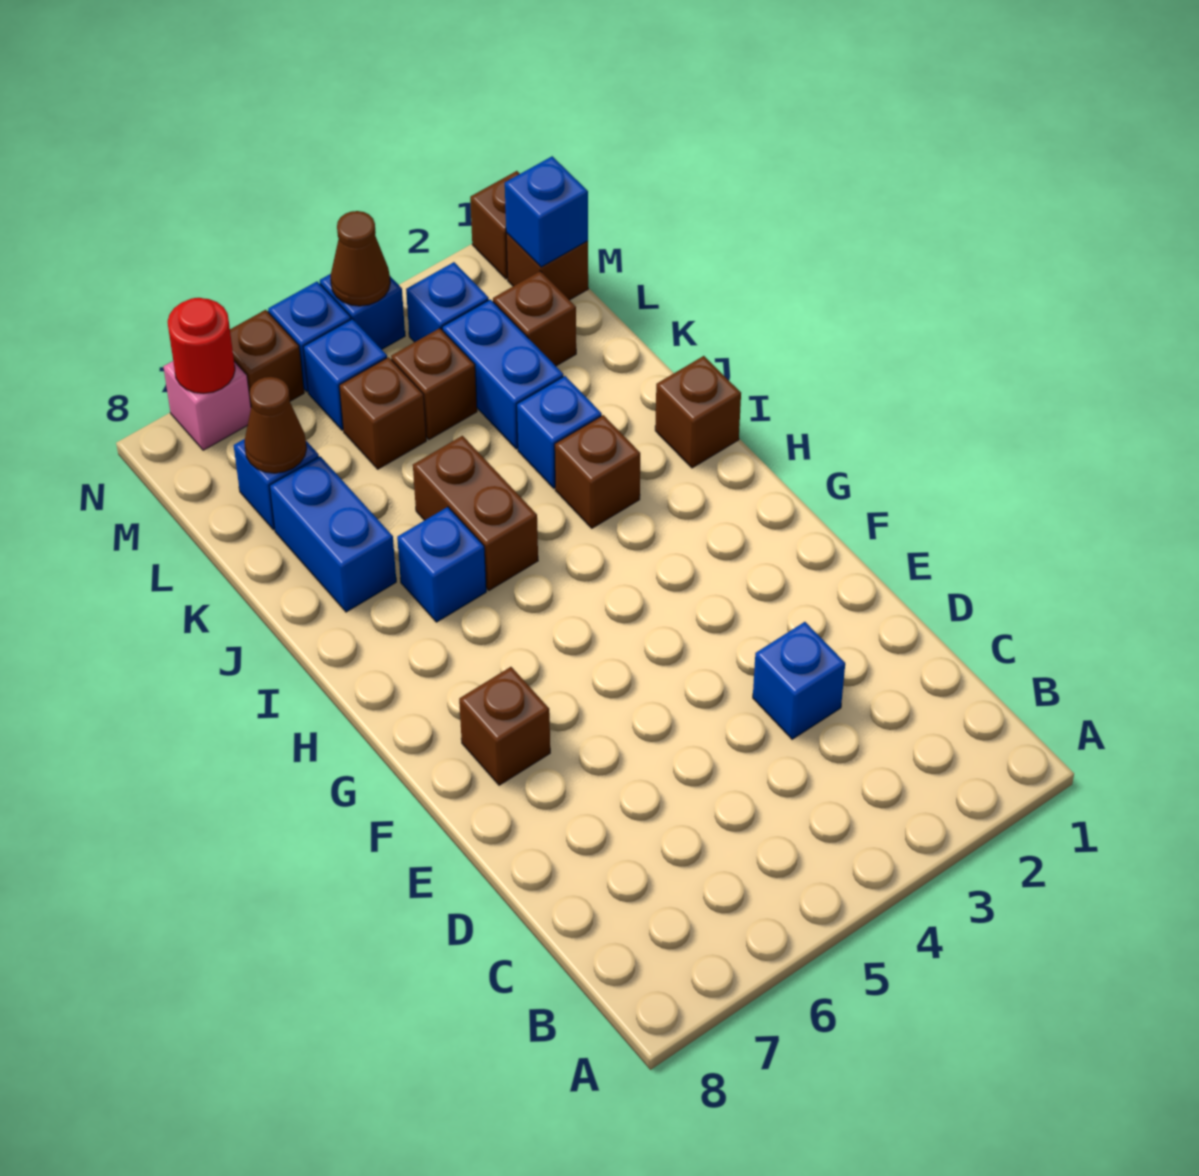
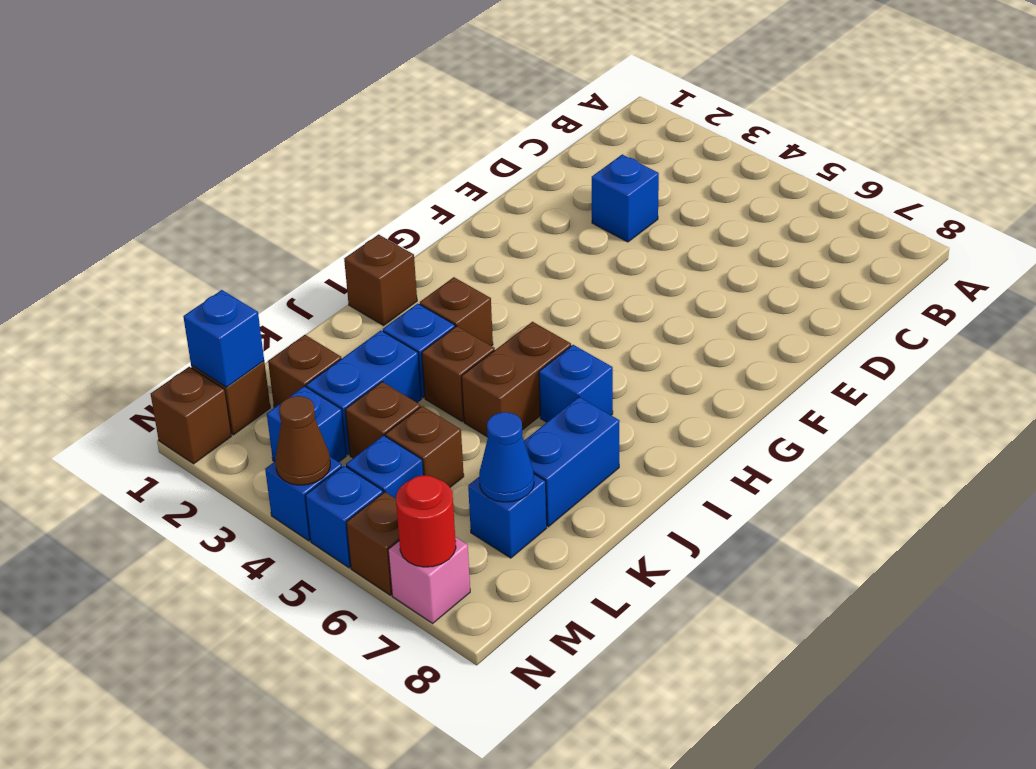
brown brick F7 level 1 -> brown brick J4 level 1
brown cone L7 level 2 -> blue cone L7 level 2

